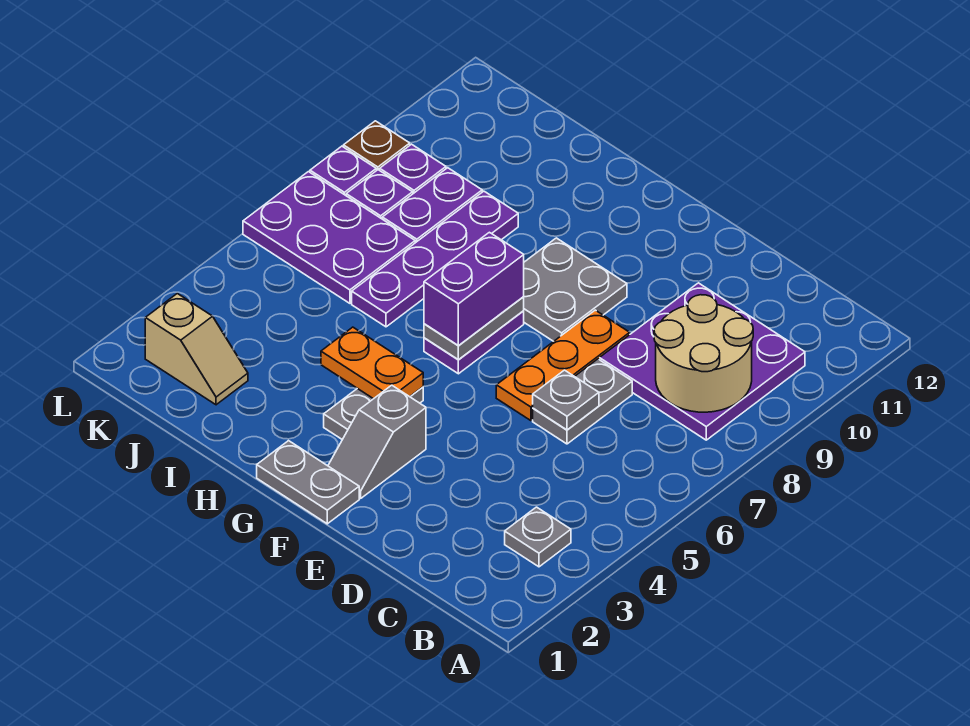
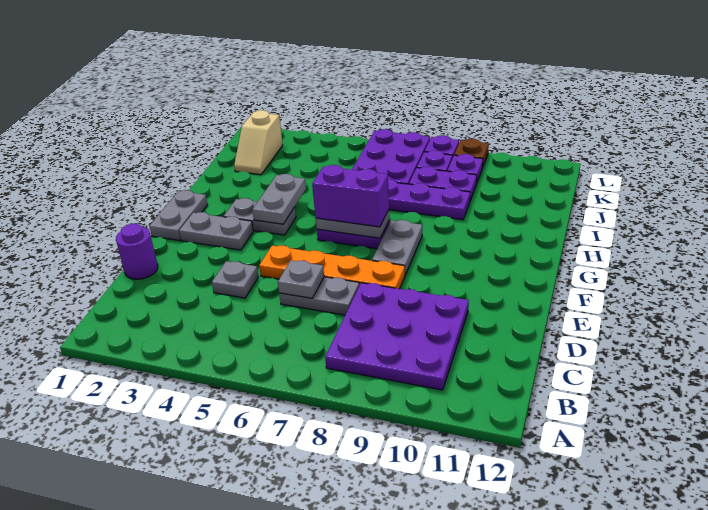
grey plate B3 level 1 -> grey plate D4 level 1
tan round brick B8:C9 level 2 -> none
none -> purple round brick D1 level 1
orange plate E6:E8 level 1 -> orange plate E5:E8 level 1
grey slope F2:F3 level 1 top 3 -> grey plate F2:F3 level 1
grey plate F8:G9 level 1 -> grey plate F8:G8 level 1
orange plate G4:H4 level 2 -> grey plate G4:H4 level 2

